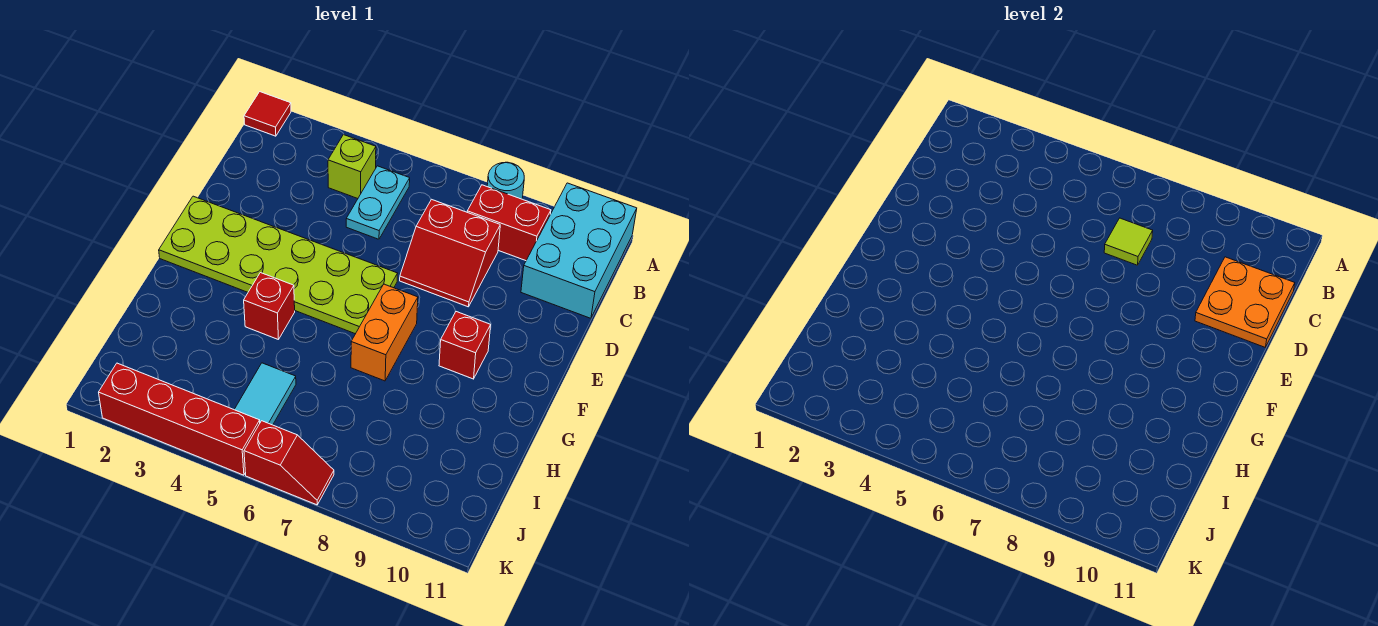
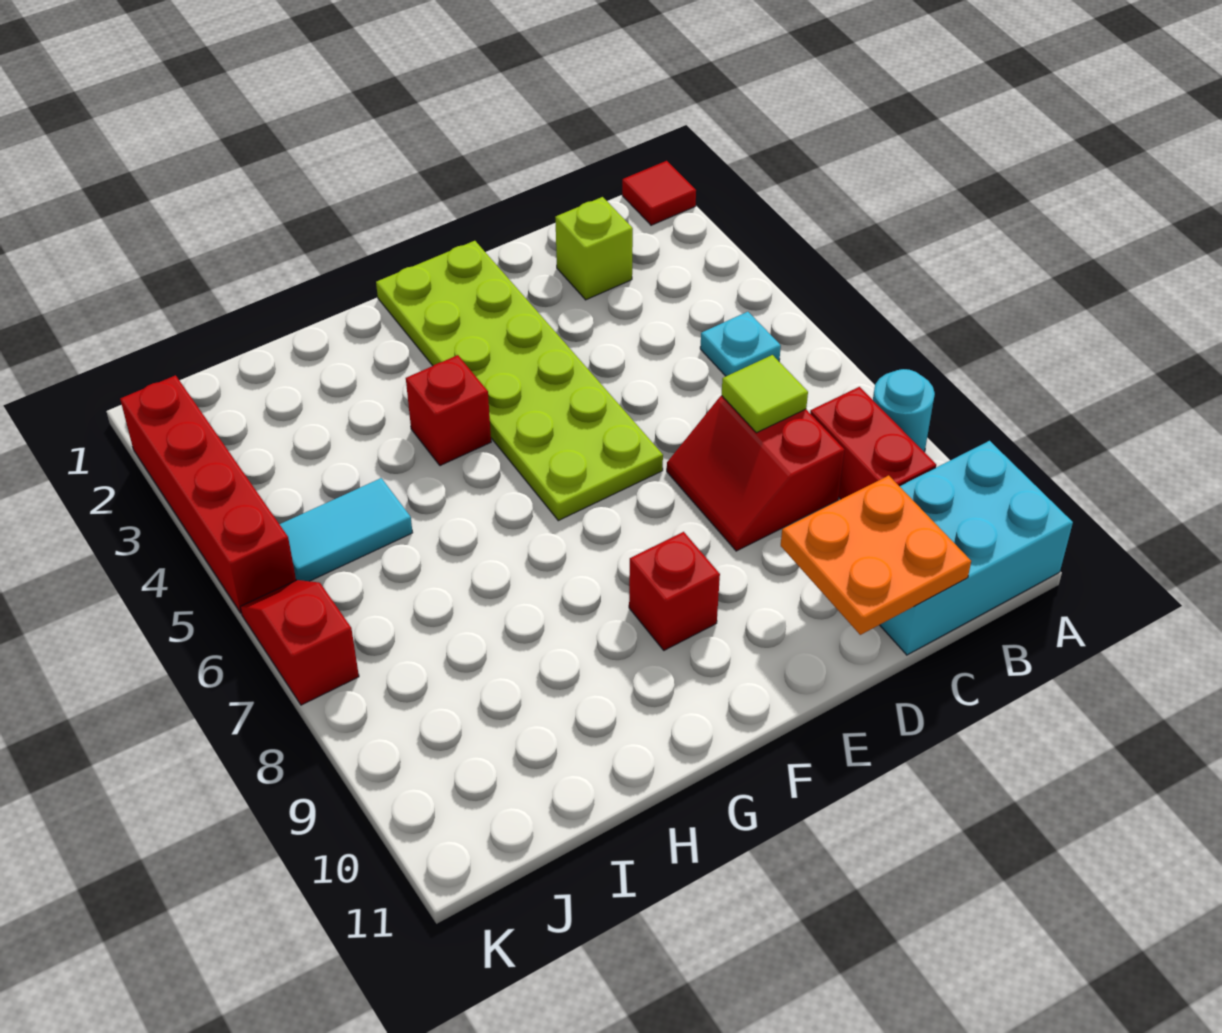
lime brick B4 level 1 -> lime brick C2 level 1
cyan plate B5:C5 level 1 -> cyan plate B5 level 1
orange brick F7:G7 level 1 -> none
red slope K6:K7 level 1 top 6 -> red slope K6:K7 level 1 top 7

